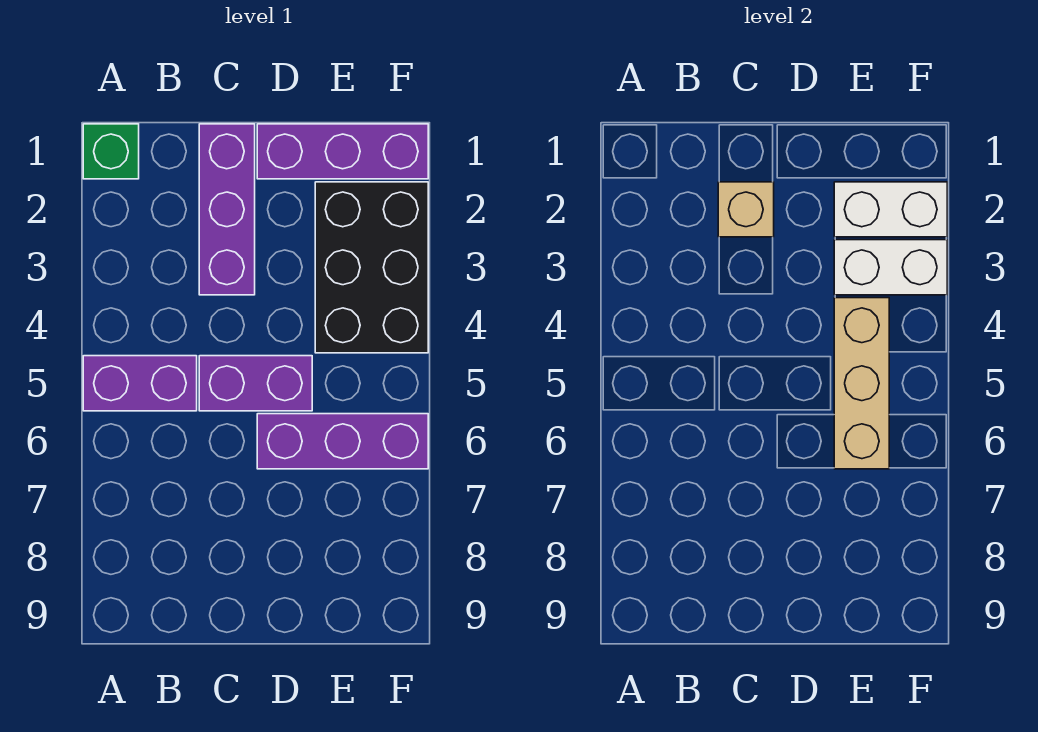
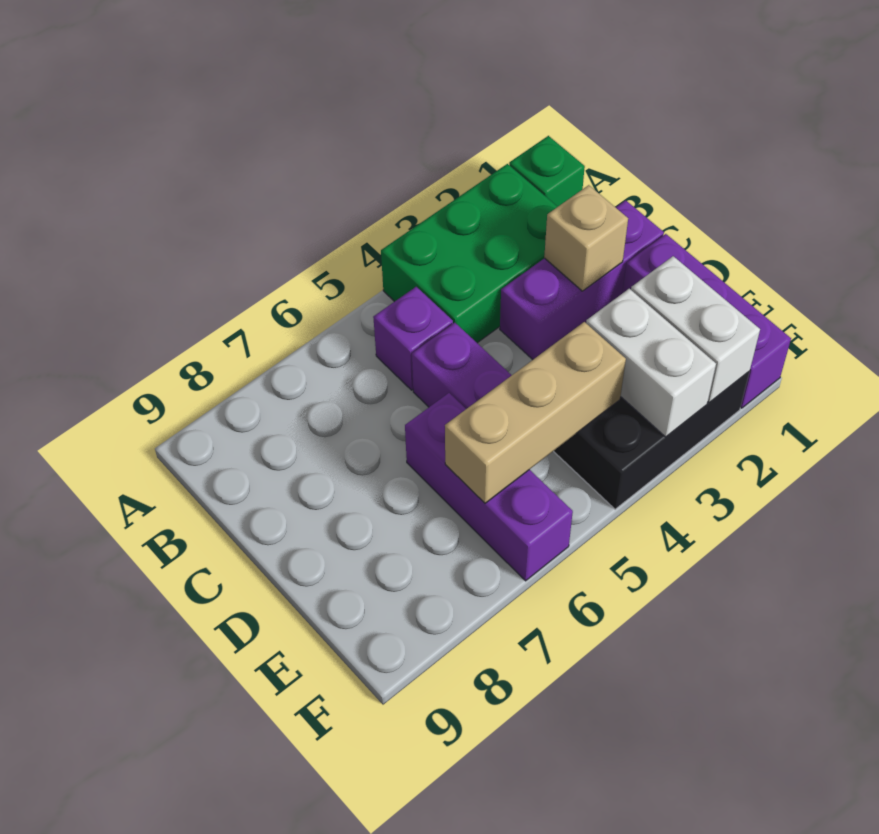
none -> green brick A2:B4 level 1
purple brick A5:B5 level 1 -> purple brick B5 level 1

